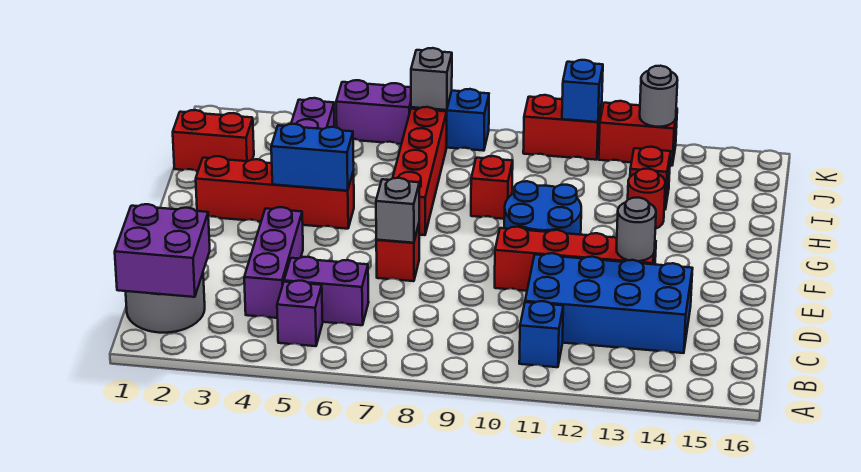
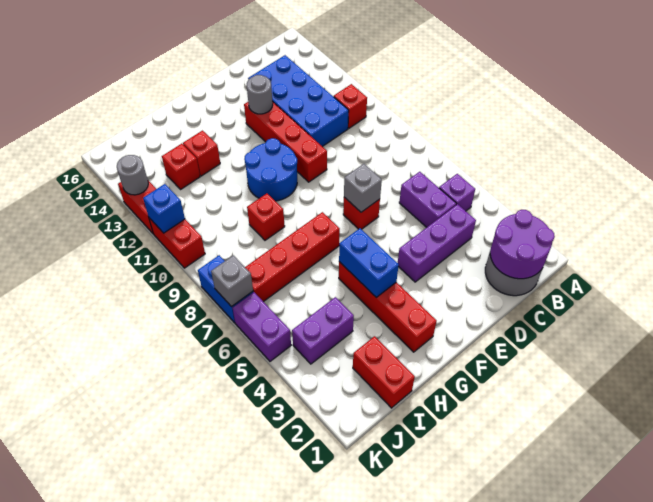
purple brick B1:C2 level 2 -> purple round brick B1:C2 level 2
blue brick B11 level 1 -> red brick B11 level 1
red round brick H13 level 1 -> red brick H13 level 1

